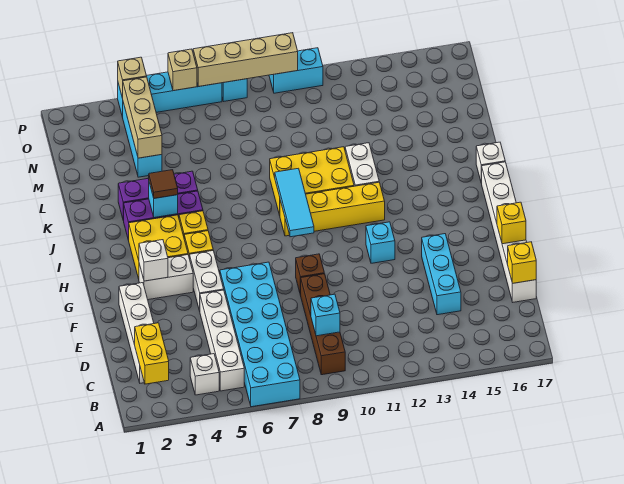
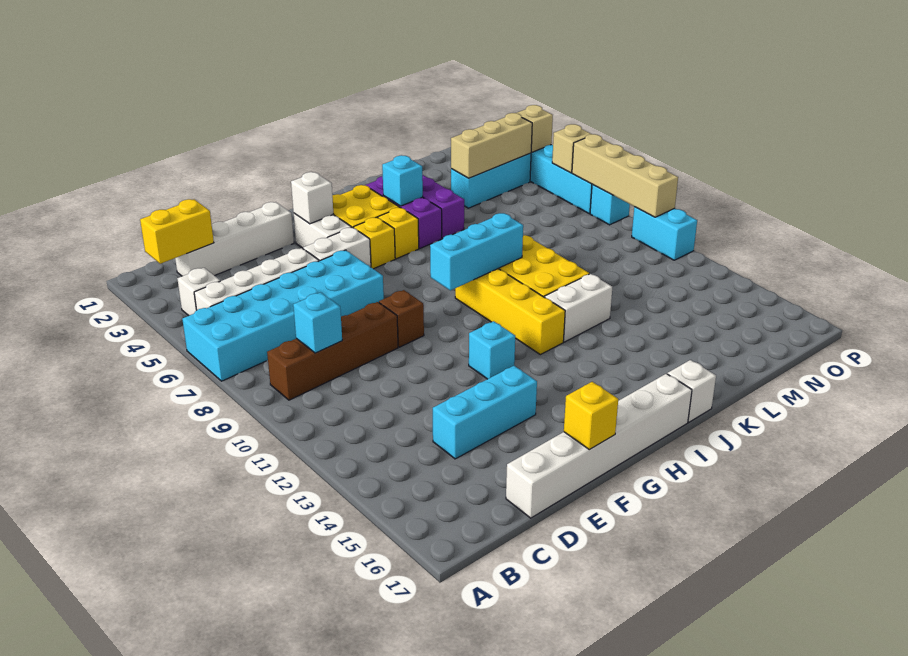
yellow brick D17 level 2 -> none
cyan tile H9:J9 level 2 -> cyan brick H9:J9 level 2
brown tile J4 level 3 -> none

